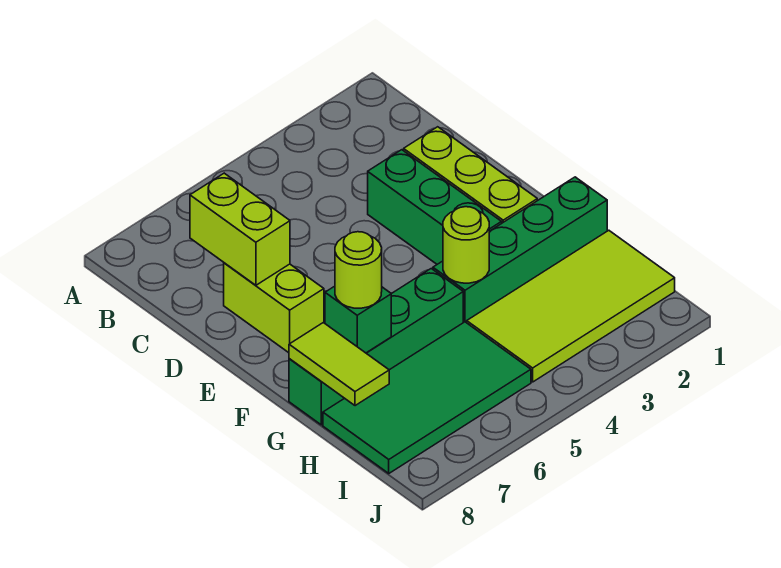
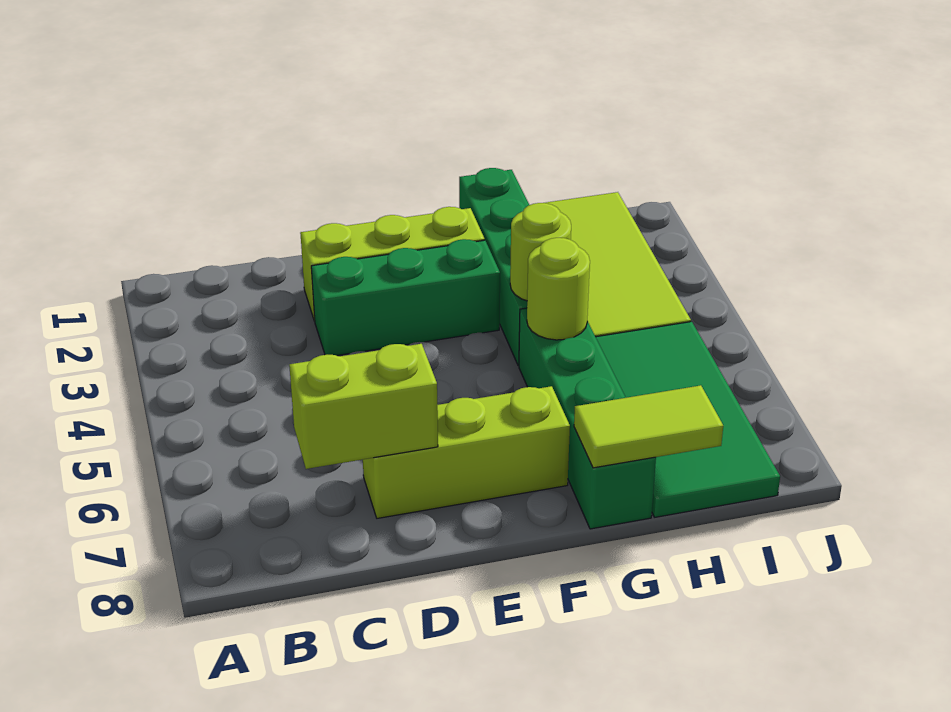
lime brick D7:E7 level 1 -> lime brick D7:F7 level 1
green brick G7 level 2 -> none
lime round brick G7 level 3 -> lime round brick G5 level 2

